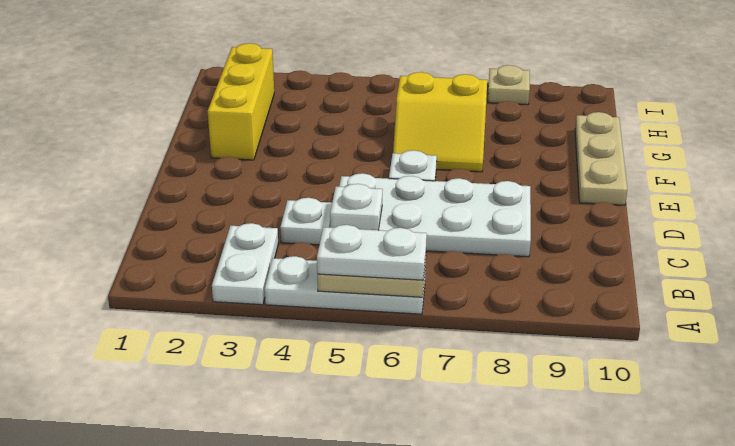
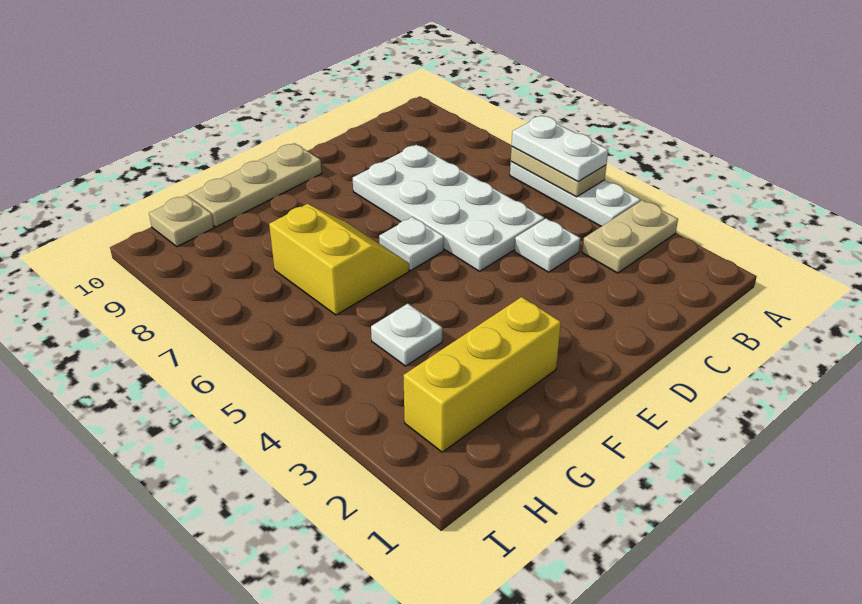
white plate A3:B3 level 1 -> tan plate A3:B3 level 1
white plate C5 level 2 -> white plate G4 level 1
tan plate I8 level 1 -> tan plate H10 level 1

